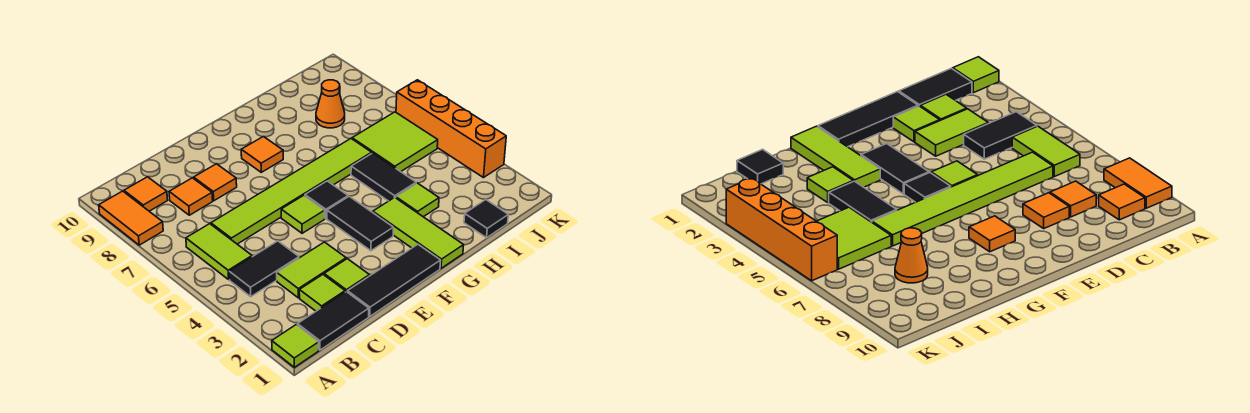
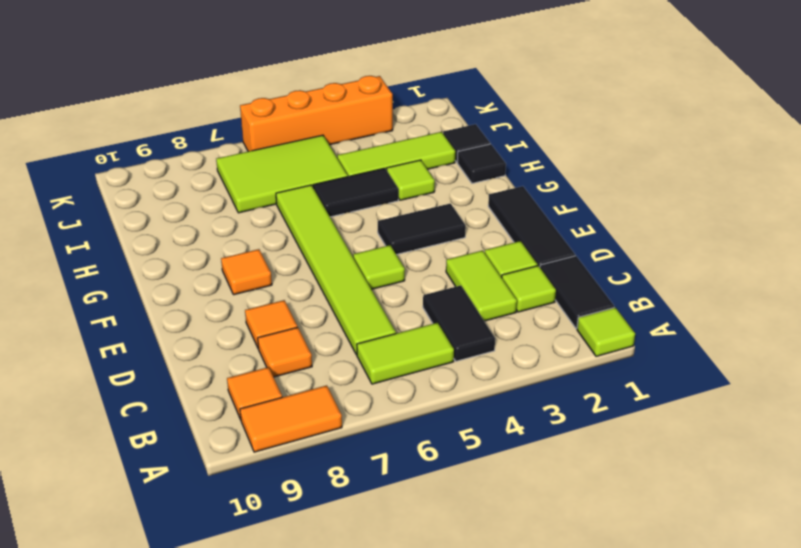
black tile F5 level 1 -> black tile H1 level 1
lime tile G1:G3 level 1 -> lime tile I2:I4 level 1
lime tile I5:J6 level 1 -> lime tile I5:J7 level 1
orange cone I8 level 1 -> none

